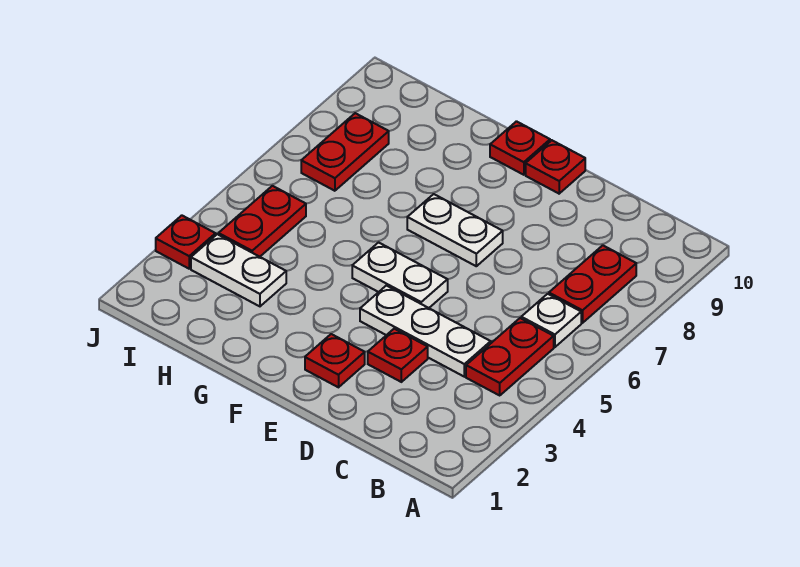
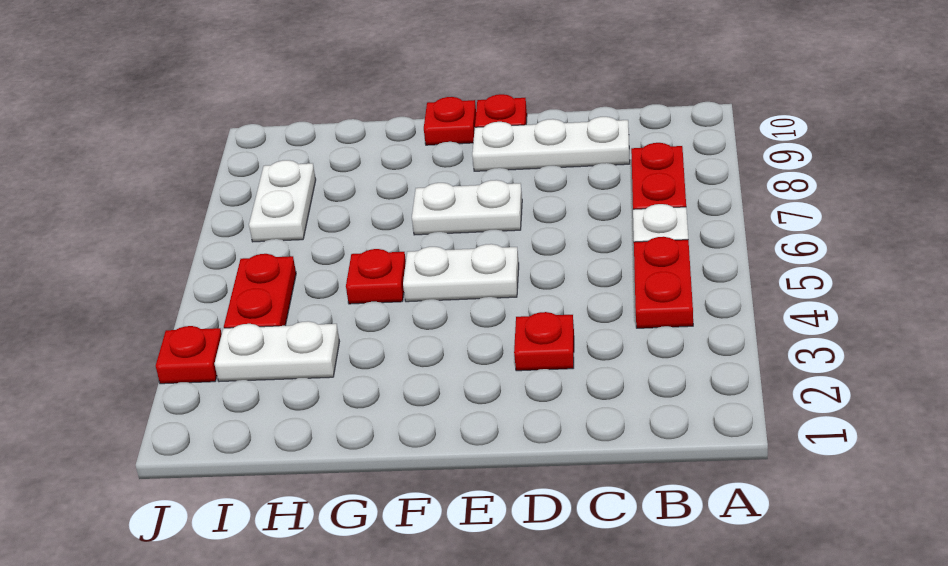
white plate C4:E4 level 1 -> white plate C9:E9 level 1
red plate E2 level 1 -> red plate G5 level 1
red plate I7:I8 level 1 -> white plate I7:I8 level 1

